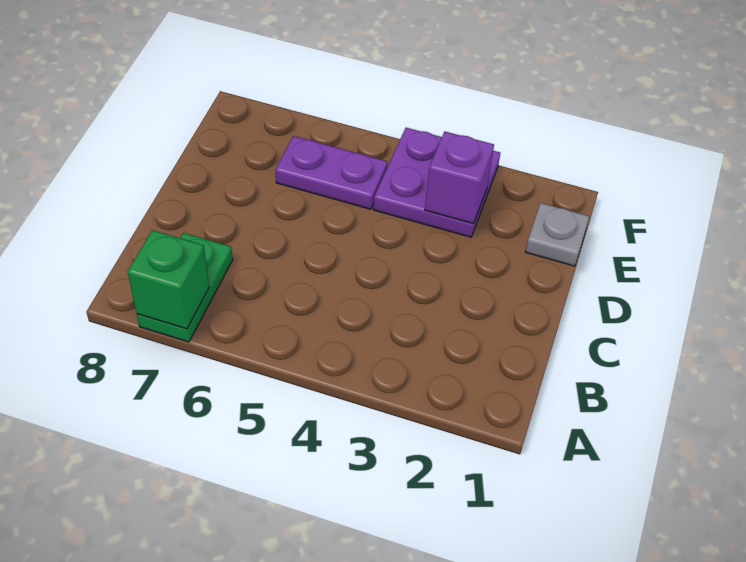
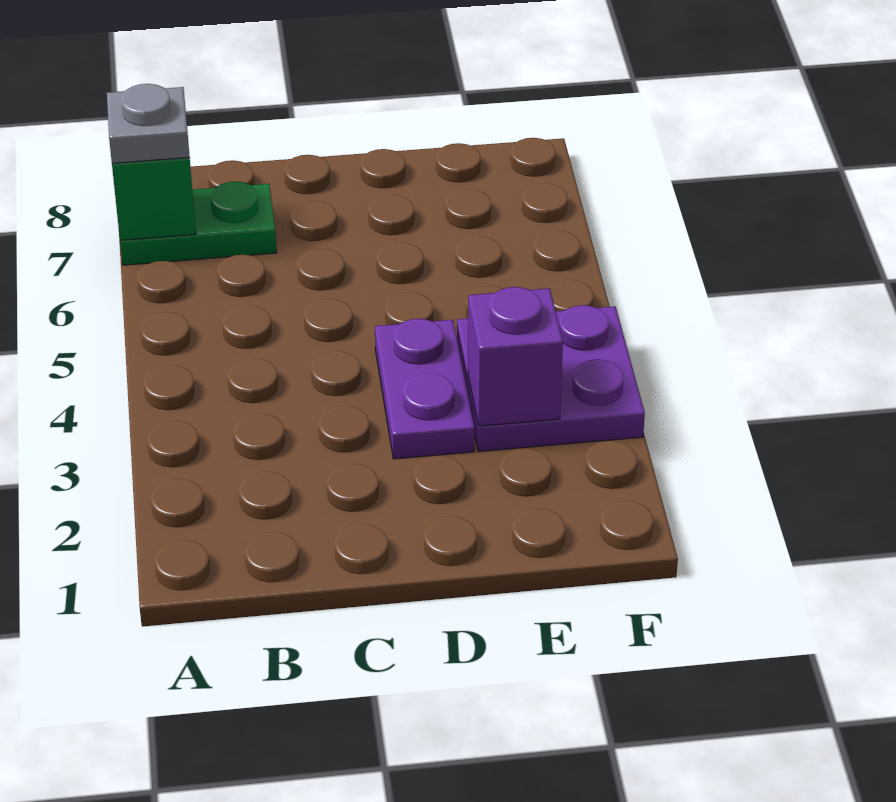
grey plate E1 level 1 -> grey plate A7 level 3
purple plate E5:E6 level 1 -> purple plate D3:D4 level 1

